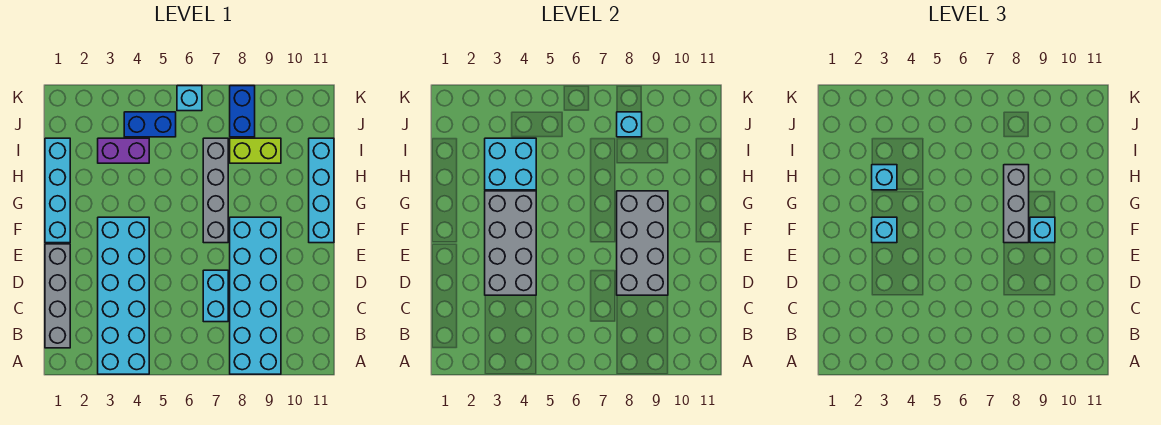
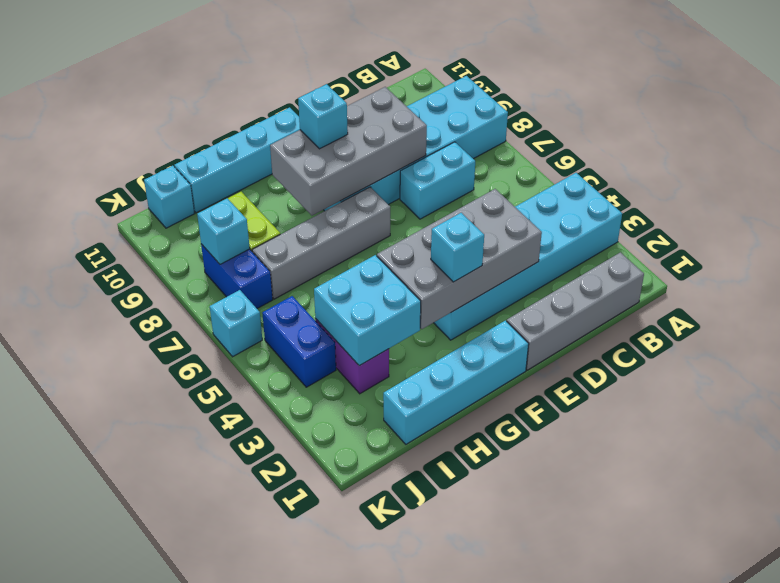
grey brick F8:H8 level 3 -> none
cyan brick H3 level 3 -> cyan brick J11 level 1
blue brick J8:K8 level 1 -> blue brick J7:J8 level 1

